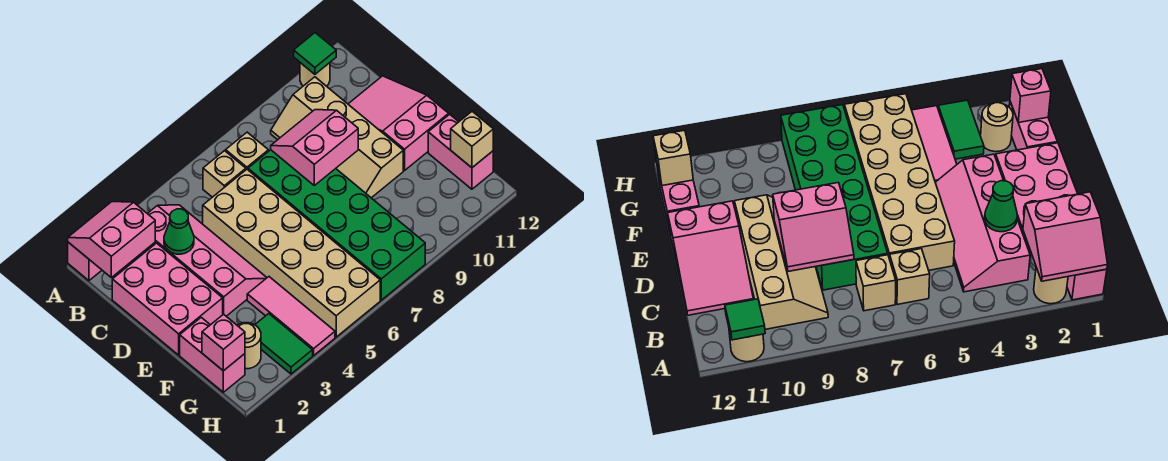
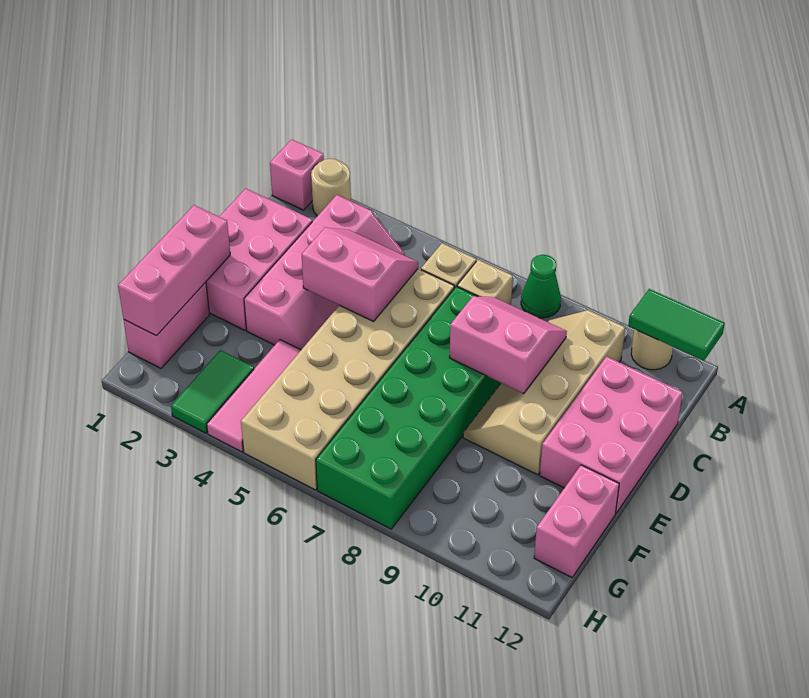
pink slope A1:B2 level 2 top B -> pink slope C4:D5 level 2 top D
green tile A11 level 2 -> green tile A11:A12 level 2
green cone C3 level 2 -> green cone A8 level 1
pink slope C11:E12 level 1 top E -> pink brick C11:E12 level 1
pink brick G1 level 2 -> pink brick E1:G1 level 2
tan round brick G2 level 1 -> none
tan brick G12 level 2 -> none

